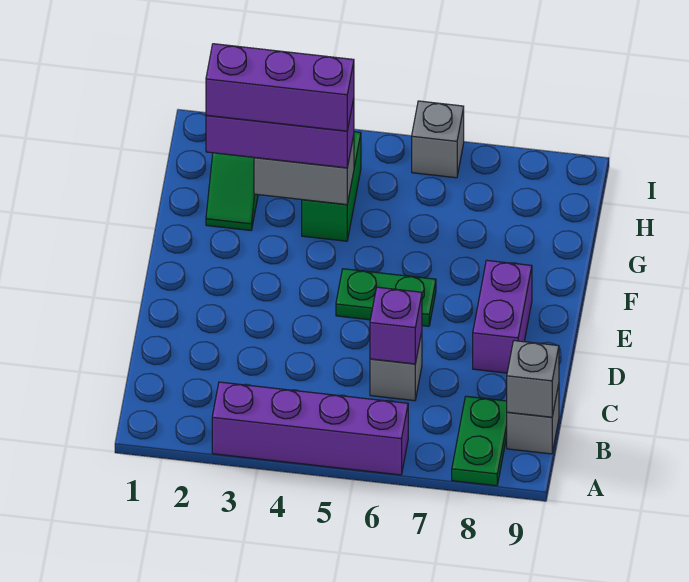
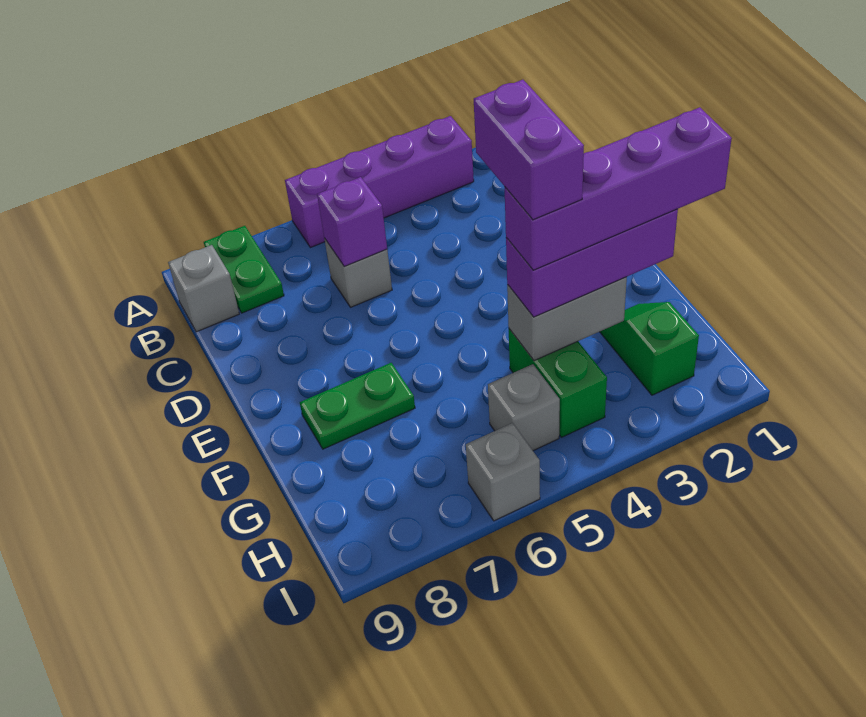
grey brick B9 level 2 -> grey brick H5 level 1
purple brick D8:E8 level 1 -> purple brick F4:G4 level 5
green plate E5:E6 level 1 -> green plate F7:F8 level 1
purple brick G2:G4 level 4 -> purple brick G1:G4 level 4

